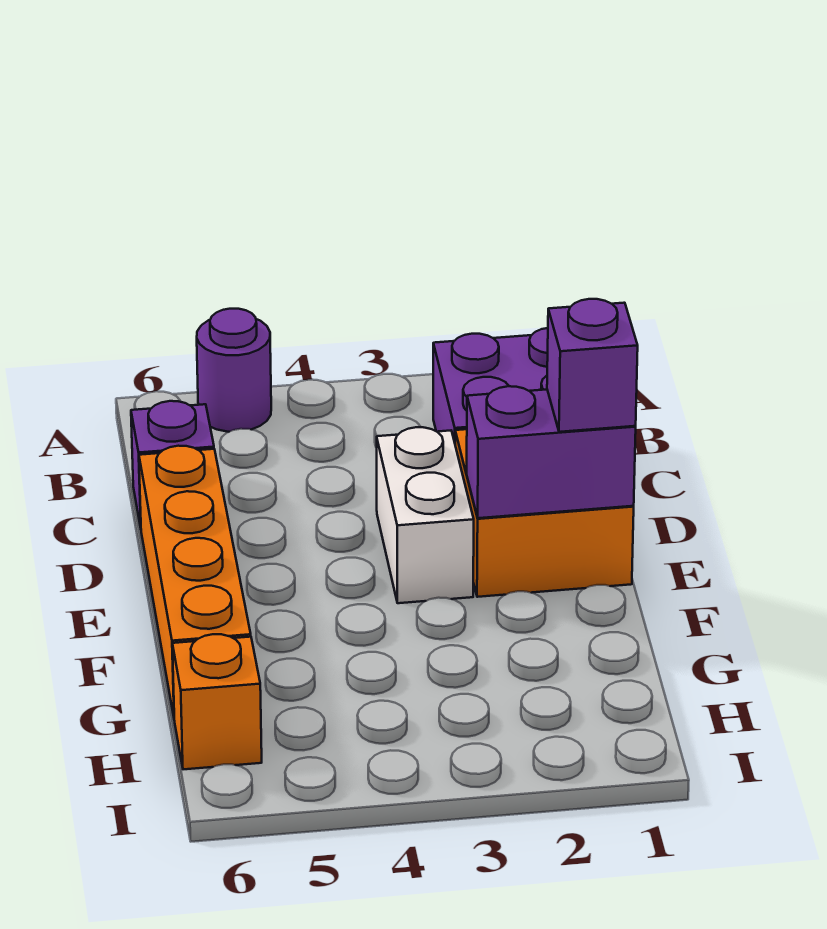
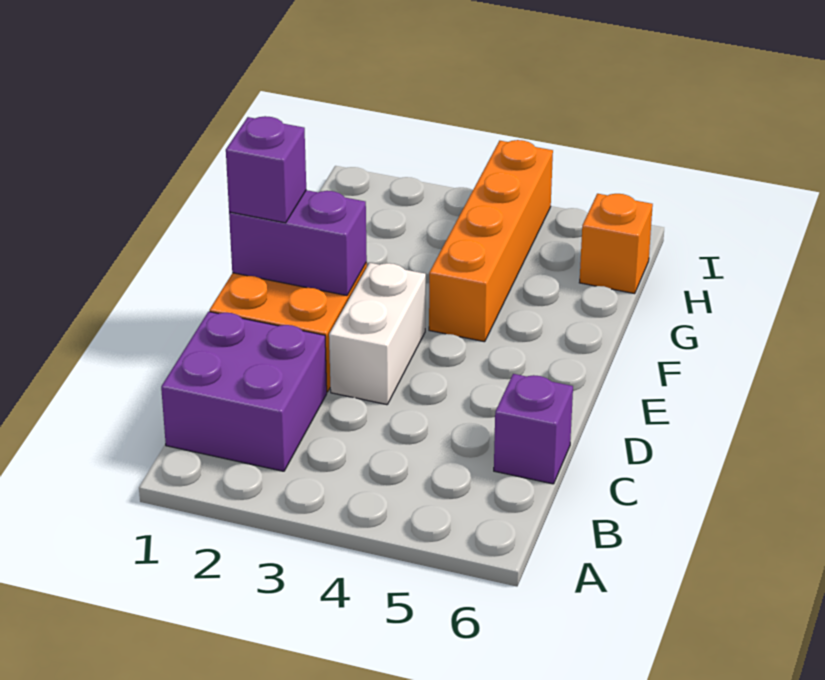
purple round brick A5 level 1 -> none
orange brick D6:G6 level 1 -> orange brick F4:I4 level 1

